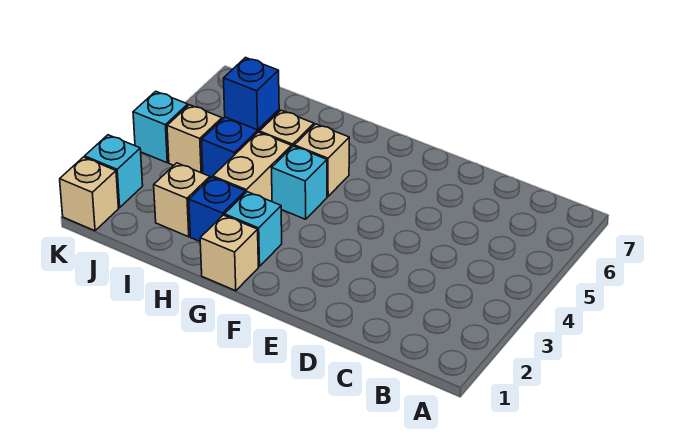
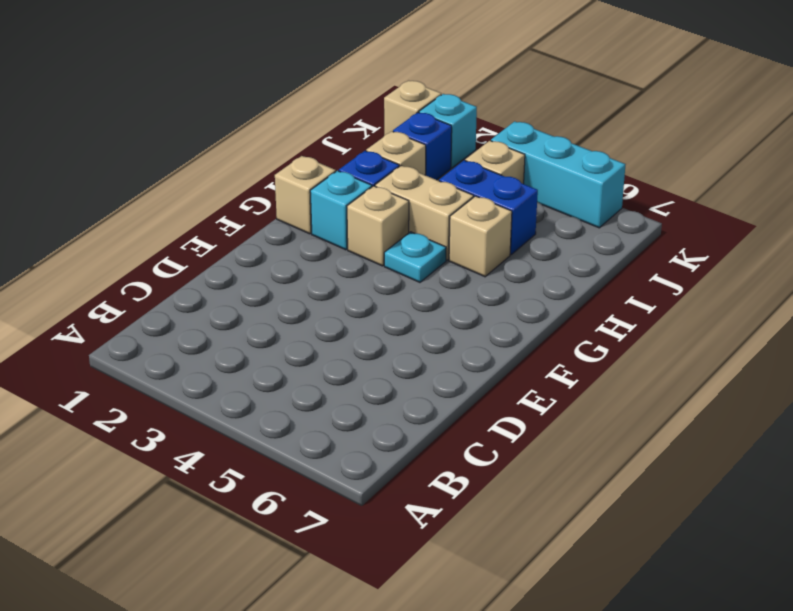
cyan brick G4 level 1 -> cyan plate G4 level 1
tan brick G5 level 1 -> tan brick G3 level 1
blue brick I5 level 2 -> blue brick J2 level 1
cyan brick K4 level 1 -> cyan brick K4:K6 level 1

